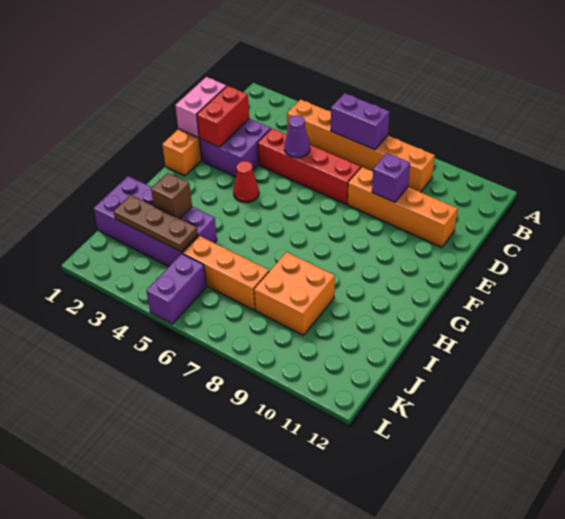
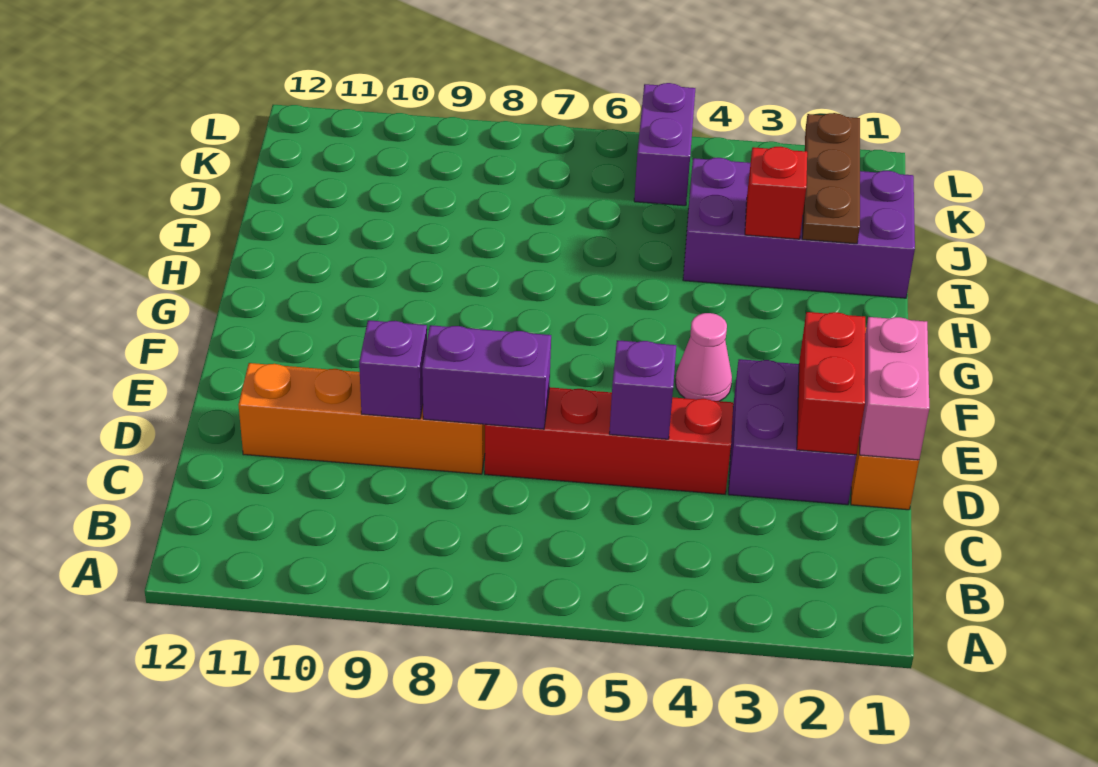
orange brick B4:B9 level 1 -> none
purple brick B6:B7 level 2 -> purple brick D7:D8 level 2
purple cone D5 level 2 -> purple brick D5 level 2
red cone F4 level 1 -> pink cone F4 level 1
brown brick I3 level 2 -> red brick I3 level 2
orange brick I8:J9 level 1 -> none
brown plate J2:J4 level 2 -> brown plate I2:K2 level 2
orange brick J5:J7 level 1 -> none

